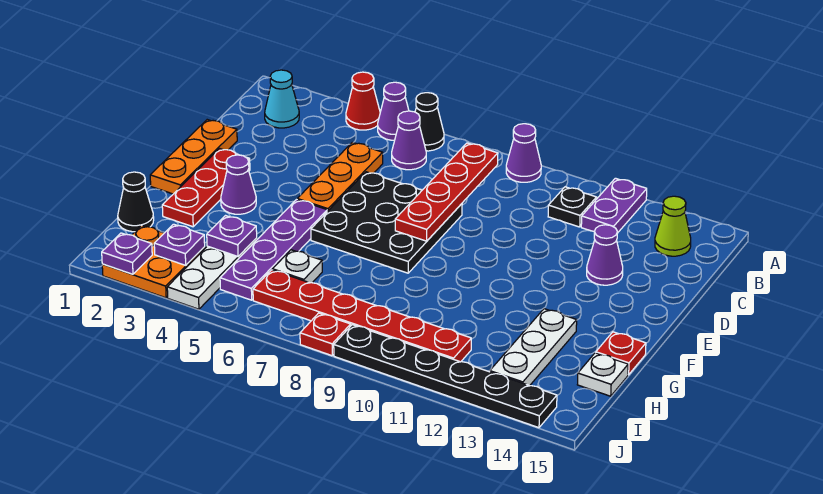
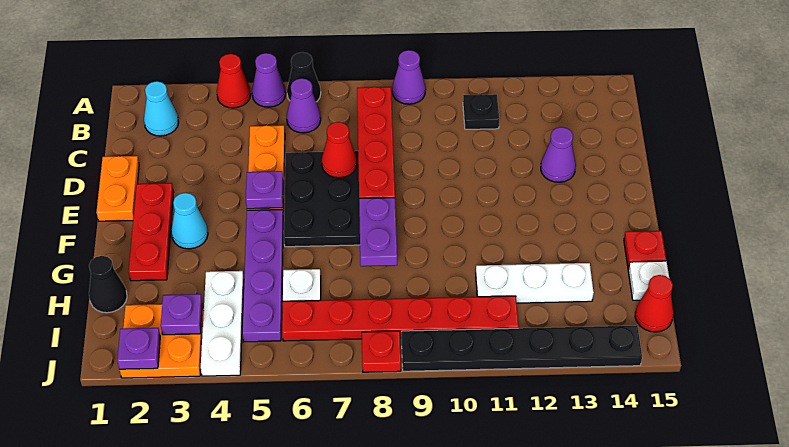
purple plate A12:B12 level 1 -> purple plate F8:G8 level 2
lime cone B14 level 1 -> none
orange plate D1:F1 level 1 -> orange plate D1:E1 level 1
none -> red cone D7 level 2
purple cone F3 level 1 -> cyan cone F3 level 1
white plate G13:I13 level 1 -> white plate H11:H13 level 1
purple plate H4 level 2 -> purple plate E5 level 2
none -> red cone I15 level 1

